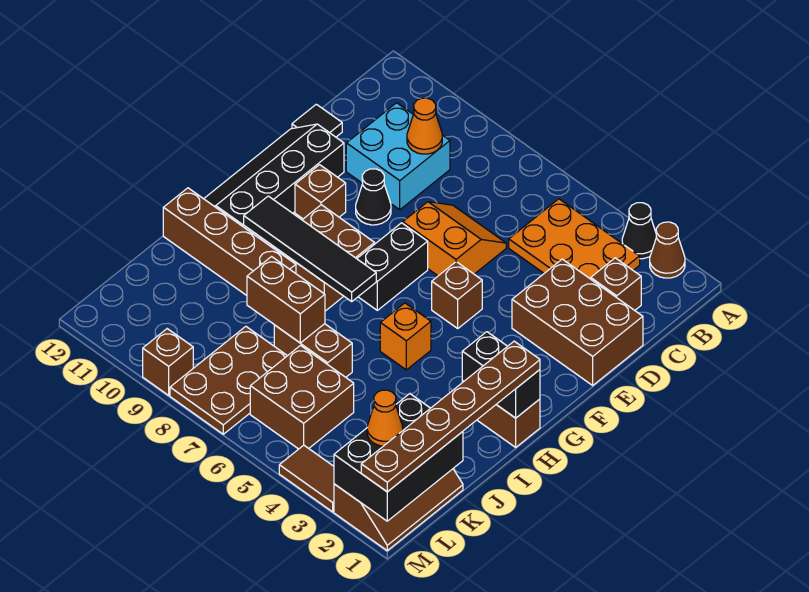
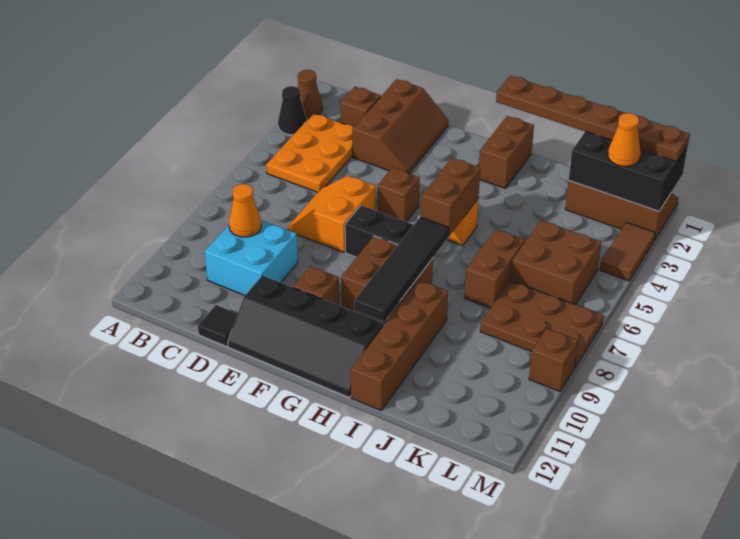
brown brick D1:E3 level 1 -> brown slope D1:E3 level 1 top D
black cone E9 level 1 -> none
black brick H1:H2 level 2 -> none
brown brick J7:J8 level 2 -> brown brick H5:H6 level 2

